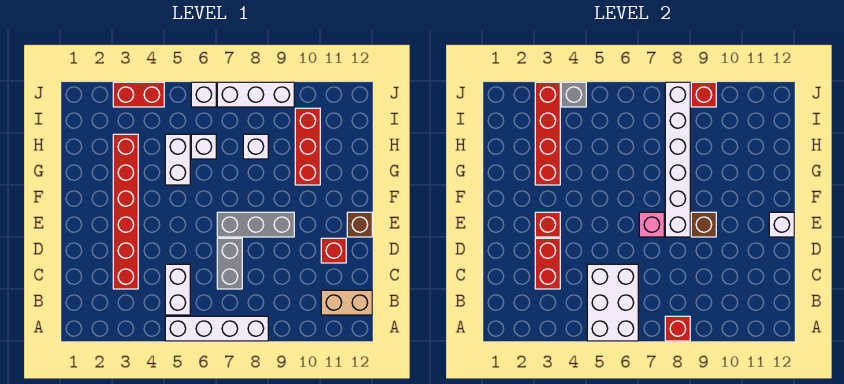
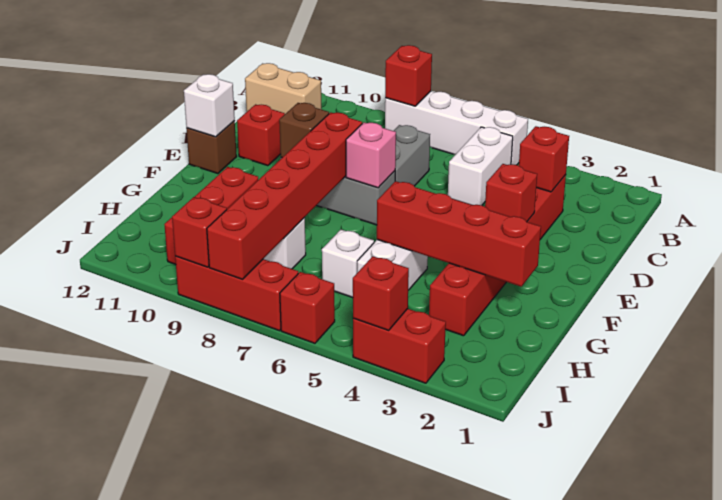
white brick A5:C6 level 2 -> none
red brick C3:D3 level 2 -> red brick C3 level 2
white brick E8:J8 level 2 -> red brick E8:J8 level 2
red brick G3:J3 level 2 -> red brick G2:G5 level 2
grey brick J4 level 2 -> red brick J4 level 2
white brick J6 level 1 -> red brick J6 level 1
white brick J7:J9 level 1 -> red brick J7:J9 level 1

